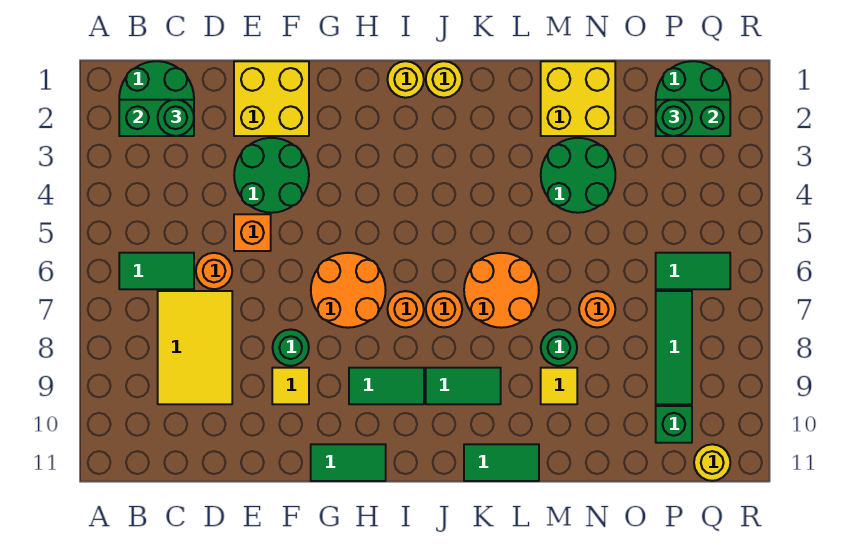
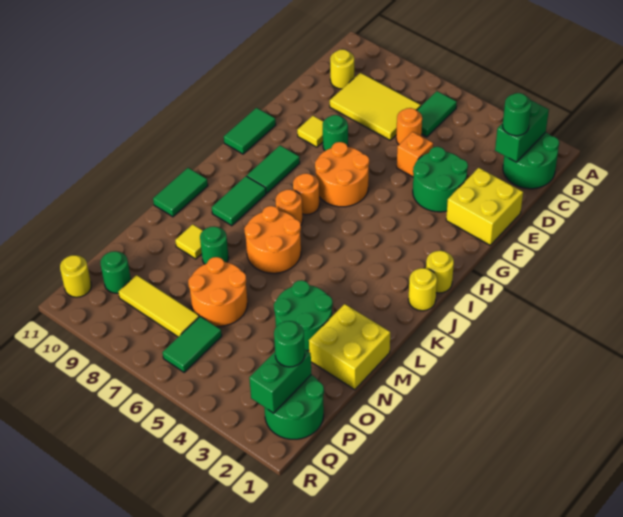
none -> yellow round brick C10 level 1
orange round brick N7 level 1 -> orange round brick N6:O7 level 1
green tile P7:P9 level 1 -> yellow tile P7:P9 level 1
green brick P10 level 1 -> green round brick P10 level 1

